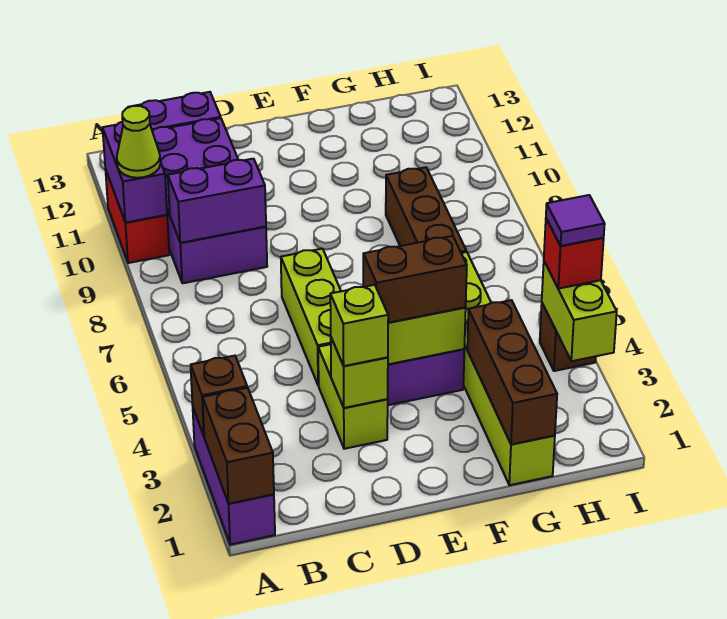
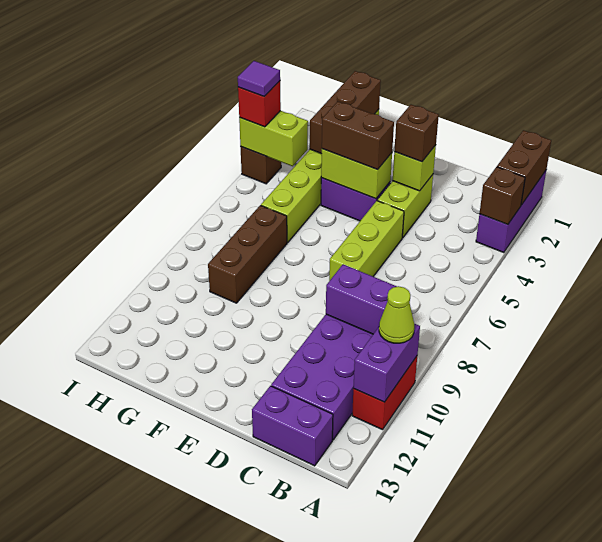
lime brick D3 level 3 -> brown brick D3 level 3
lime brick I3:I4 level 2 -> lime brick H4:I4 level 2

